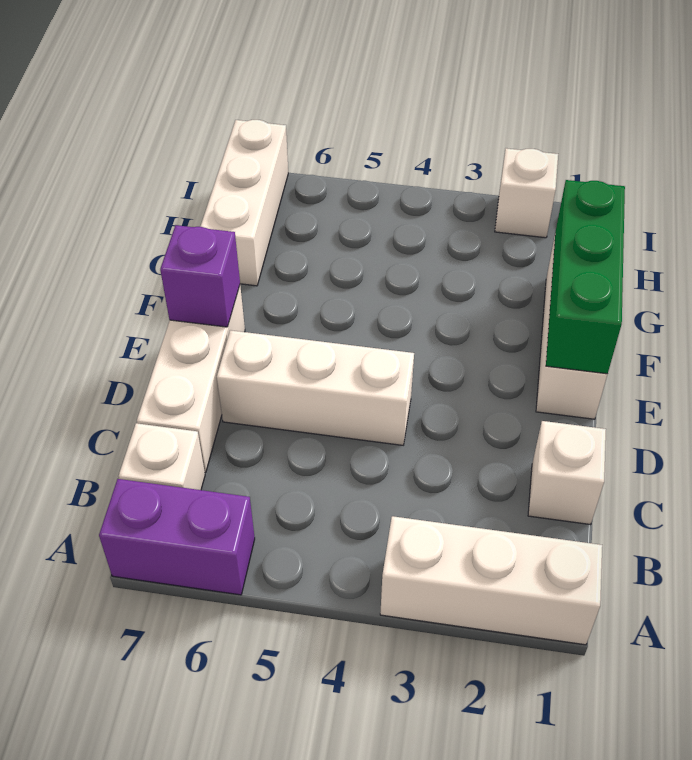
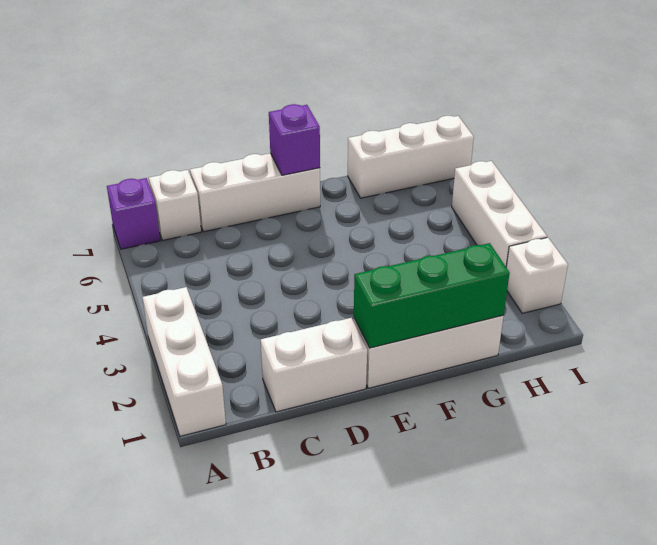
purple brick A6:A7 level 1 -> purple brick A7 level 1
white brick C1 level 1 -> white brick C1:D1 level 1
white brick D4:D6 level 1 -> white brick I3:I5 level 1

